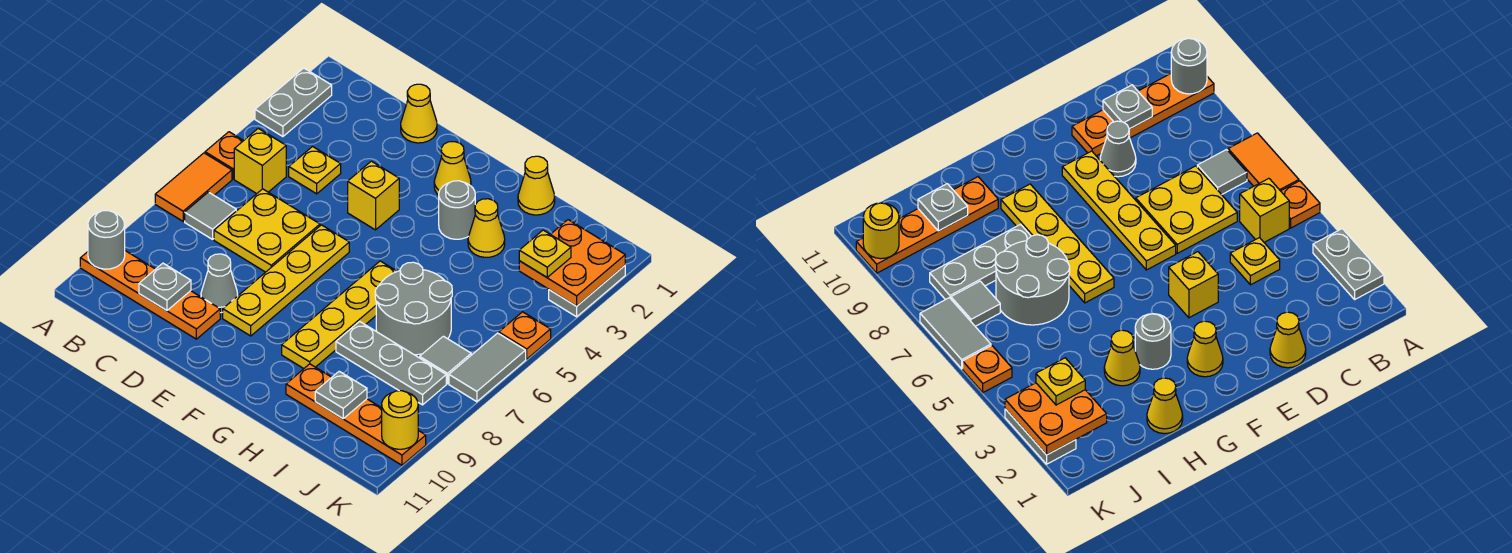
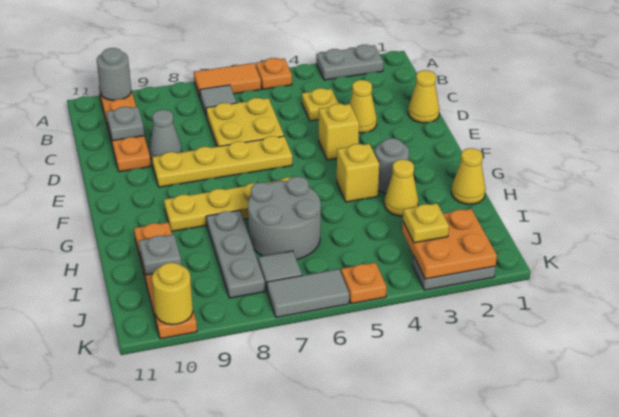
yellow brick B5 level 1 -> yellow brick G4 level 1
yellow cone F2 level 1 -> yellow cone D3 level 1

